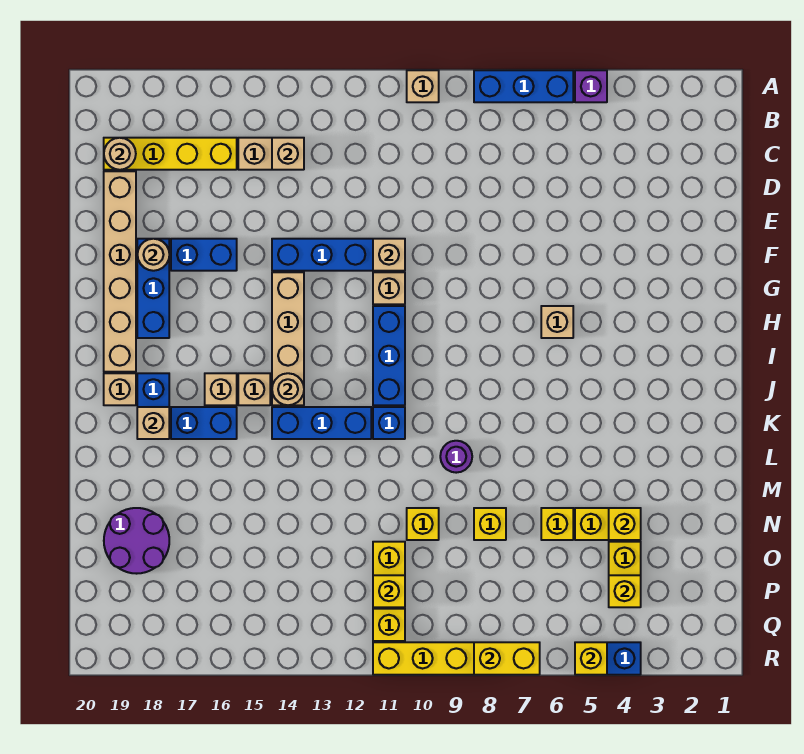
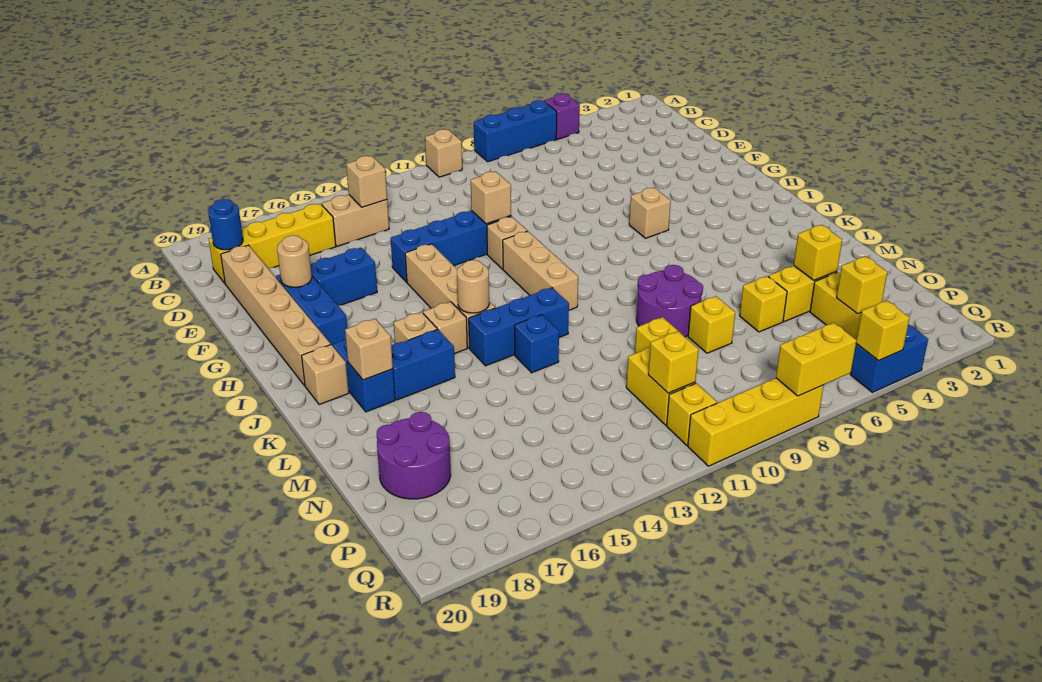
tan round brick C19 level 2 -> blue round brick C19 level 2
blue brick H11:J11 level 1 -> tan brick H11:J11 level 1
blue brick K11 level 1 -> blue brick L13 level 1
purple round brick L9 level 1 -> purple round brick L8:M9 level 1

